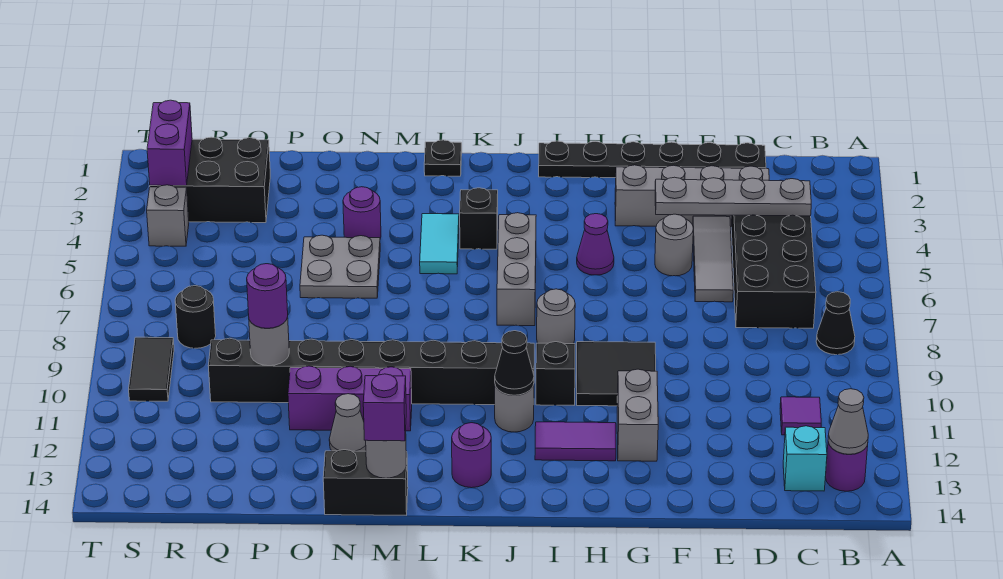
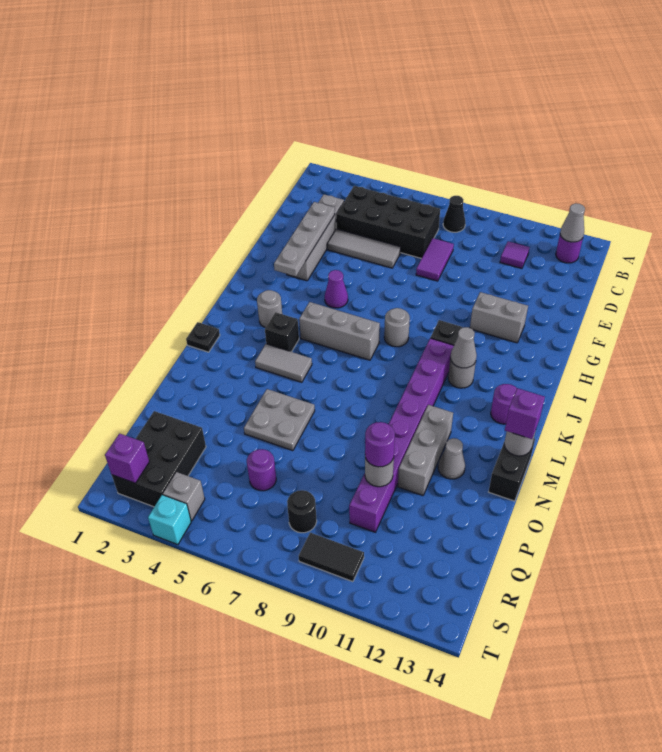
grey plate C4:F4 level 2 -> grey plate E3:H3 level 2
cyan brick C13 level 1 -> cyan brick T4 level 1
black plate D1:I1 level 1 -> none
grey round brick F5 level 1 -> grey round brick J3 level 1
black tile G9:H10 level 1 -> none
purple tile H12:I12 level 1 -> purple tile D8:E8 level 1
black brick J10:Q10 level 1 -> purple brick J10:Q10 level 1
black cone J11 level 2 -> grey cone J11 level 2
cyan tile L4:L5 level 1 -> grey tile L4:L5 level 1
purple brick M11:O11 level 1 -> grey brick M11:O11 level 1
purple round brick N4 level 1 -> purple round brick Q6 level 1
purple brick S2:S3 level 2 -> purple brick S2 level 2

